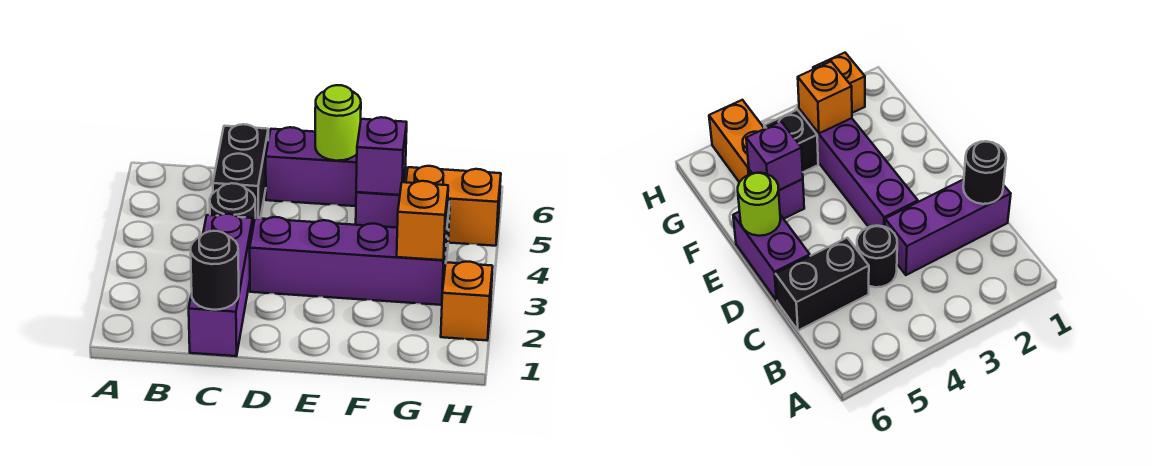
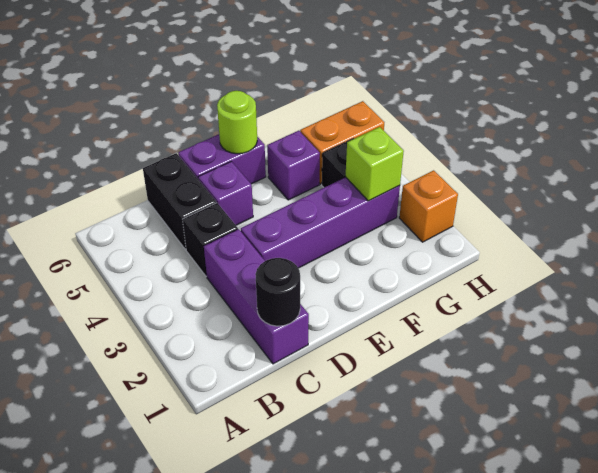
black round brick C4 level 1 -> black brick C4 level 1
purple brick F5 level 2 -> purple brick D5 level 1
orange brick G3 level 2 -> lime brick G3 level 2

